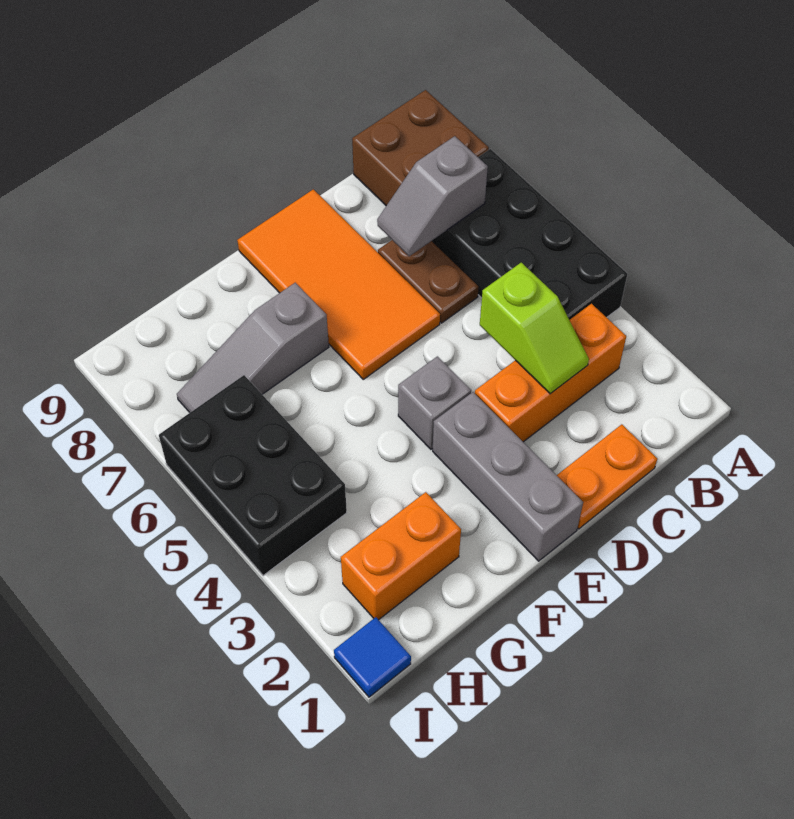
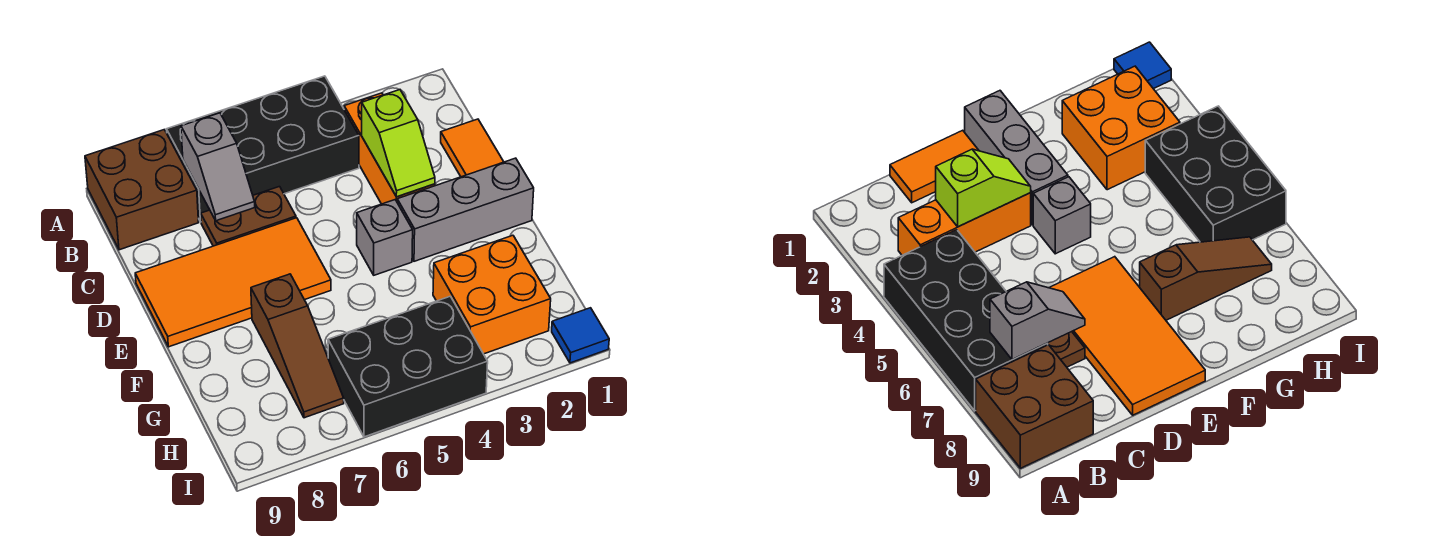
orange plate C1:D1 level 1 -> orange tile C1:D1 level 1
lime slope C3:C4 level 2 top 4 -> lime slope C3:D3 level 2 top C
grey slope F7:H7 level 1 top F -> brown slope F7:H7 level 1 top F
orange brick G2:H2 level 1 -> orange brick G2:H3 level 1

